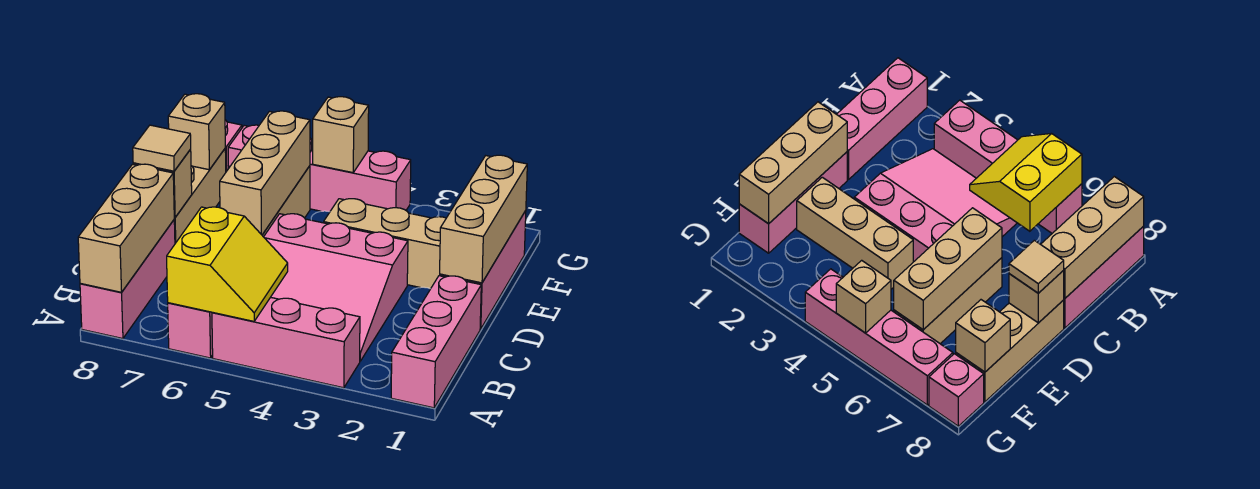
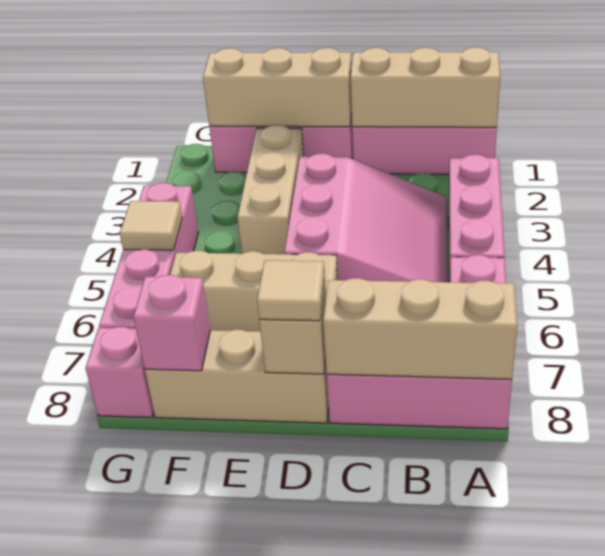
yellow slope A5:B6 level 2 top 6 -> none
tan brick D6:F6 level 2 -> tan brick A1:C1 level 2
tan brick F8 level 2 -> pink brick F8 level 2
tan brick G5 level 2 -> tan tile G5 level 2

